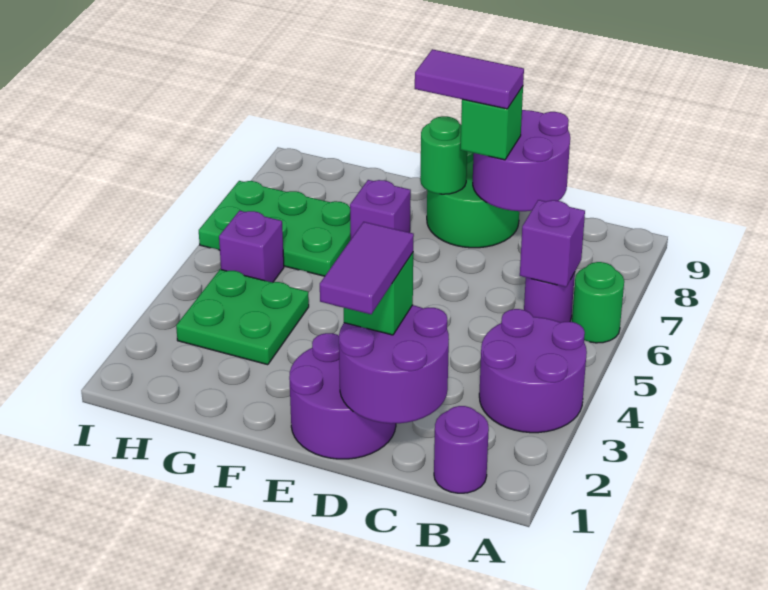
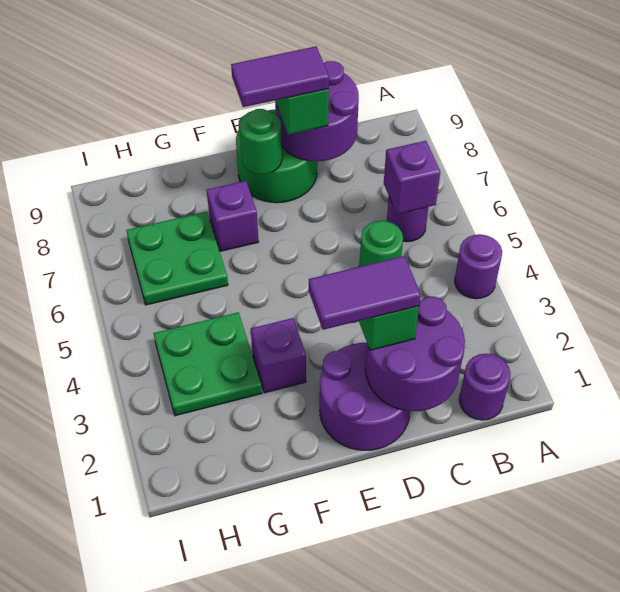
purple round brick A3:B4 level 1 -> purple round brick A4 level 1
green round brick A6 level 1 -> green round brick C5 level 1
purple tile D1:D2 level 4 -> purple tile D2:E2 level 4
green plate G6:I7 level 1 -> green plate G6:H7 level 1
purple brick H5 level 1 -> purple brick F3 level 1

